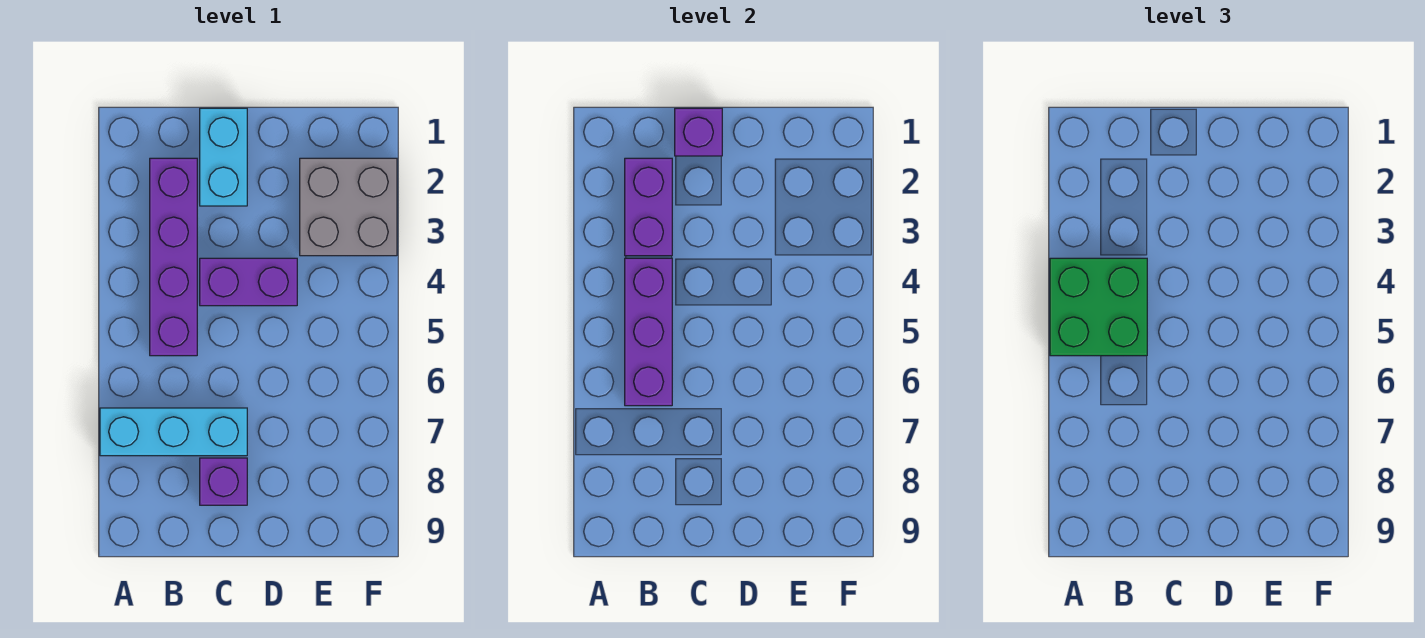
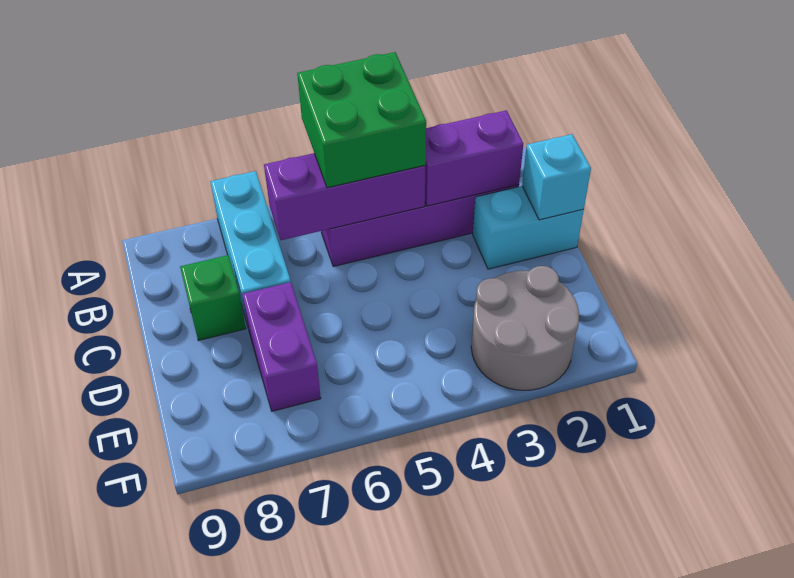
purple brick C1 level 2 -> cyan brick C1 level 2
purple brick C4:D4 level 1 -> purple brick D7:E7 level 1
purple brick C8 level 1 -> green brick C8 level 1
grey brick E2:F3 level 1 -> grey round brick E2:F3 level 1

